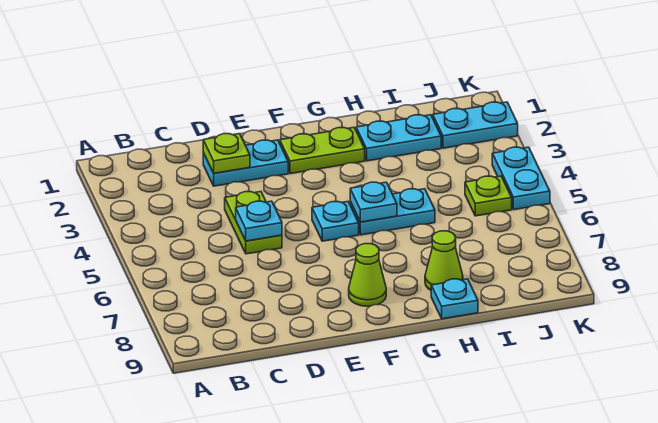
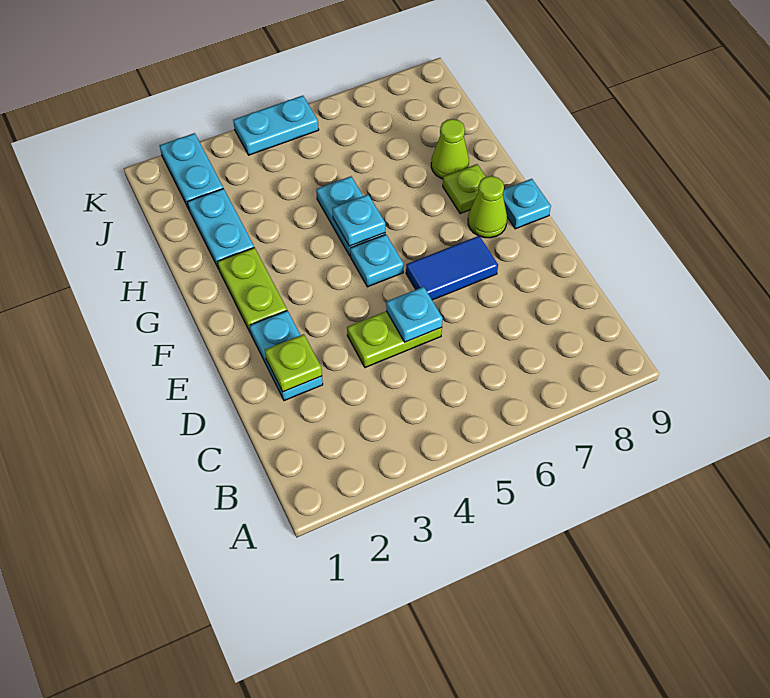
none -> blue tile E6:E7 level 1
cyan plate H9 level 1 -> cyan plate F9 level 1
lime plate J5 level 1 -> lime plate G8 level 1

